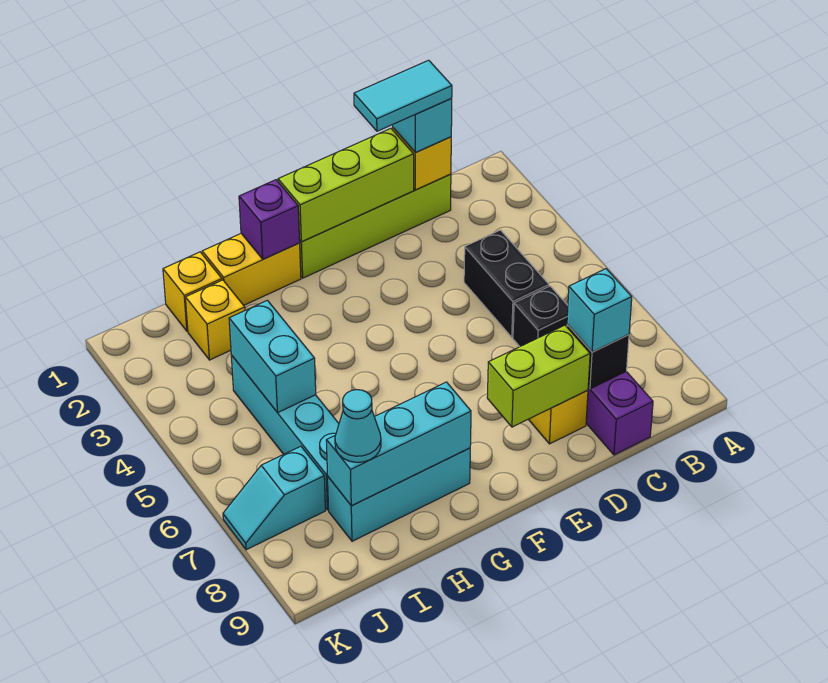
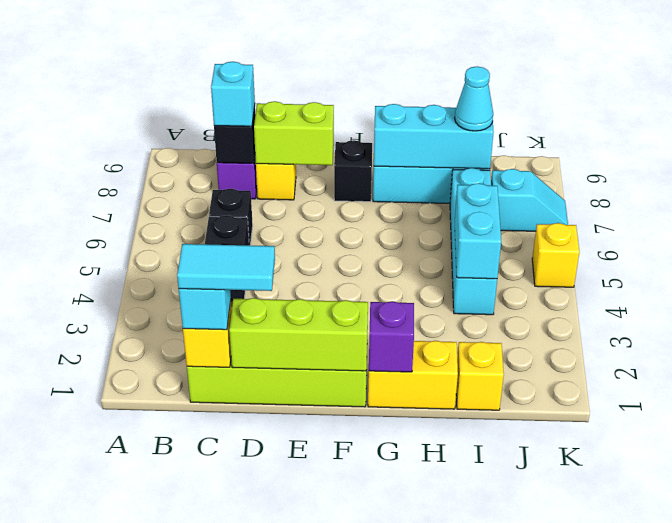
none -> black brick F8 level 1
yellow brick I2 level 1 -> yellow brick K5 level 1

